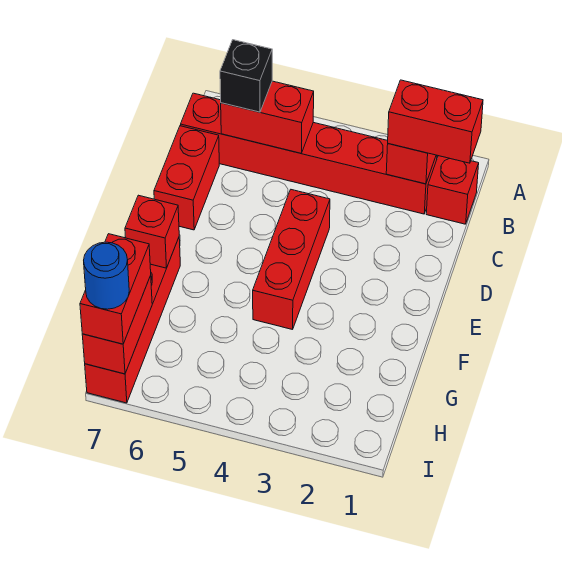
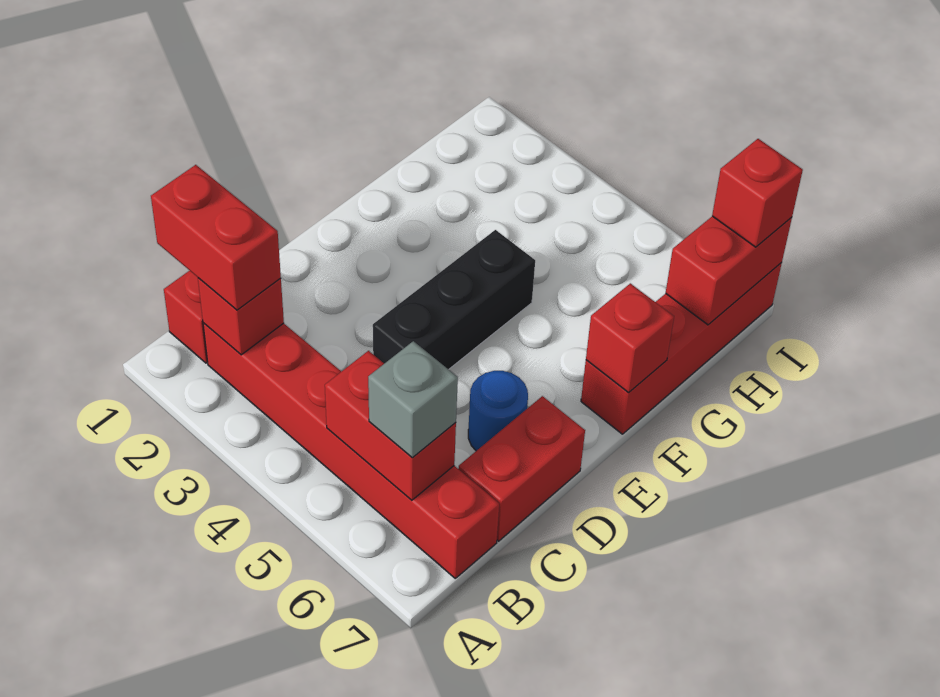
black brick B6 level 3 -> grey brick B6 level 3
red brick D4:F4 level 1 -> black brick D4:F4 level 1
red brick H7:I7 level 3 -> red brick I7 level 3
blue round brick I7 level 4 -> blue round brick D6 level 1

